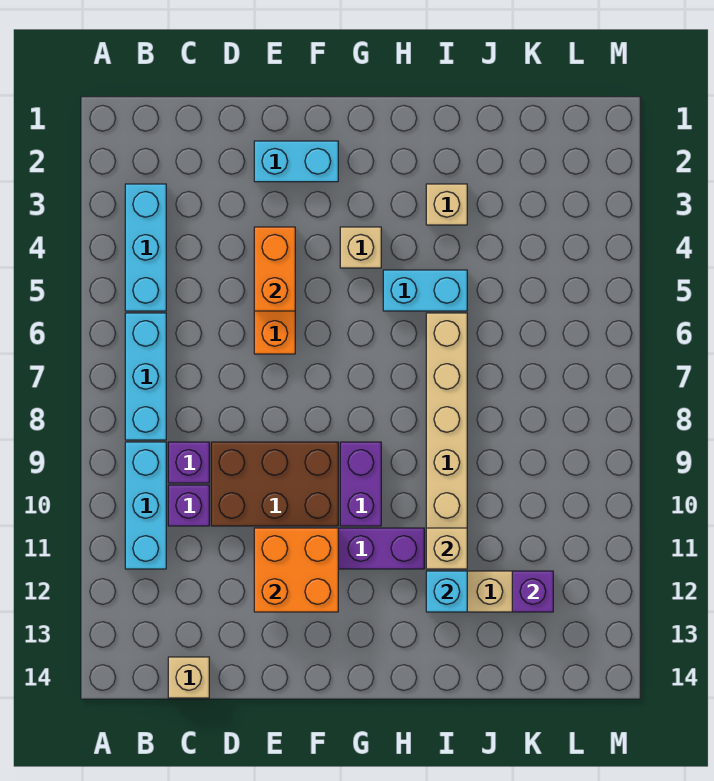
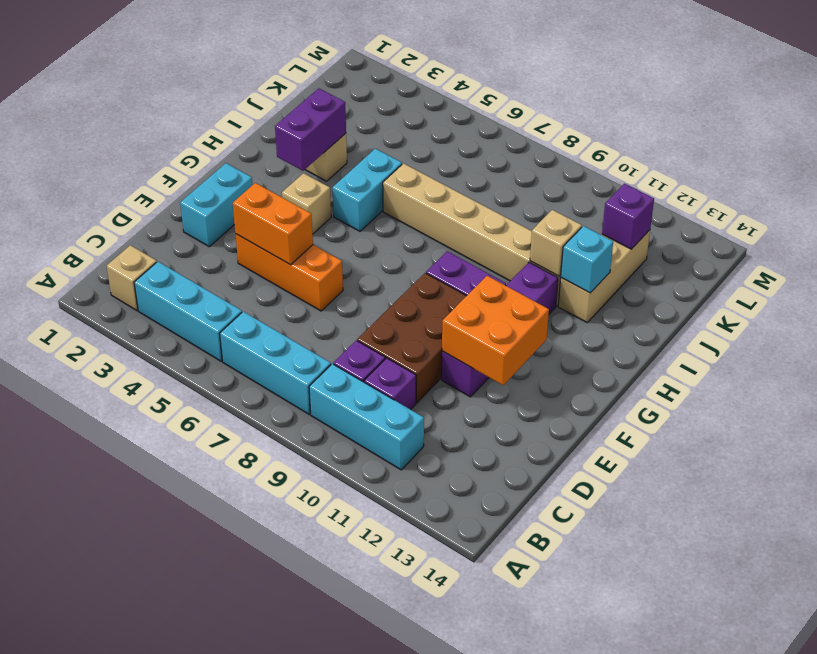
tan brick C14 level 1 -> tan brick B2 level 1
none -> purple brick H3:I3 level 2

